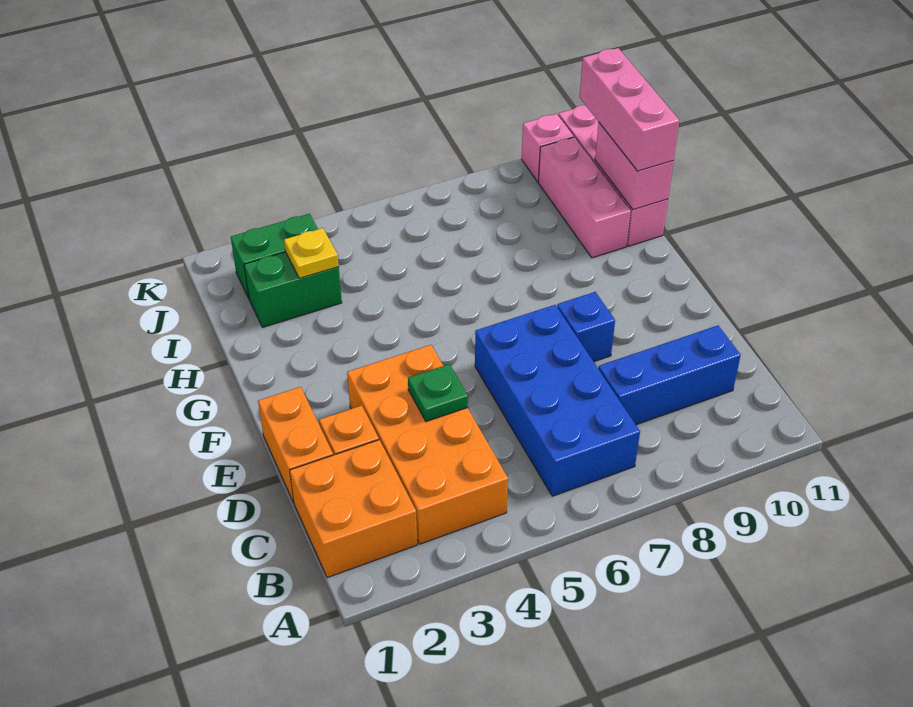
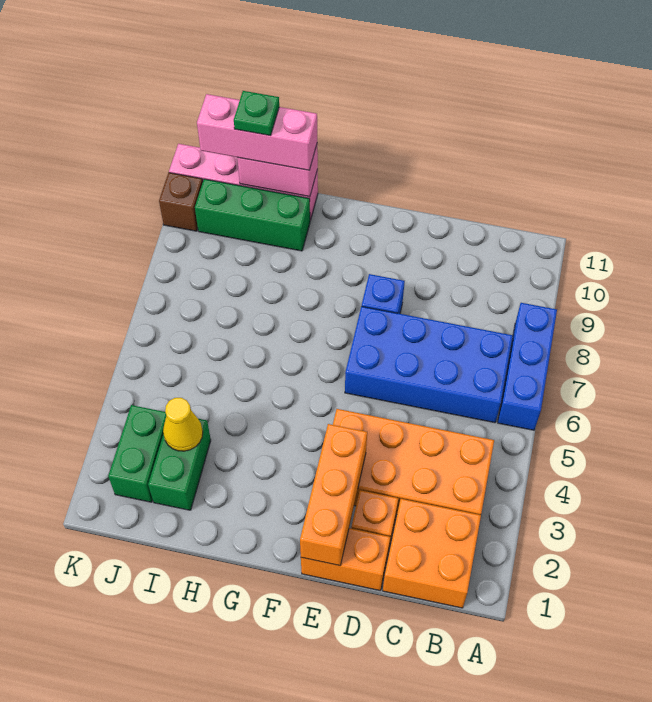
blue brick C8:C10 level 1 -> blue brick A6:A8 level 1
green plate D4 level 2 -> green plate I11 level 4
none -> orange brick E1:E3 level 2
pink brick H10:J10 level 1 -> green brick H10:J10 level 1
yellow plate I3 level 2 -> yellow cone I3 level 2
pink brick K10 level 1 -> brown brick K10 level 1

